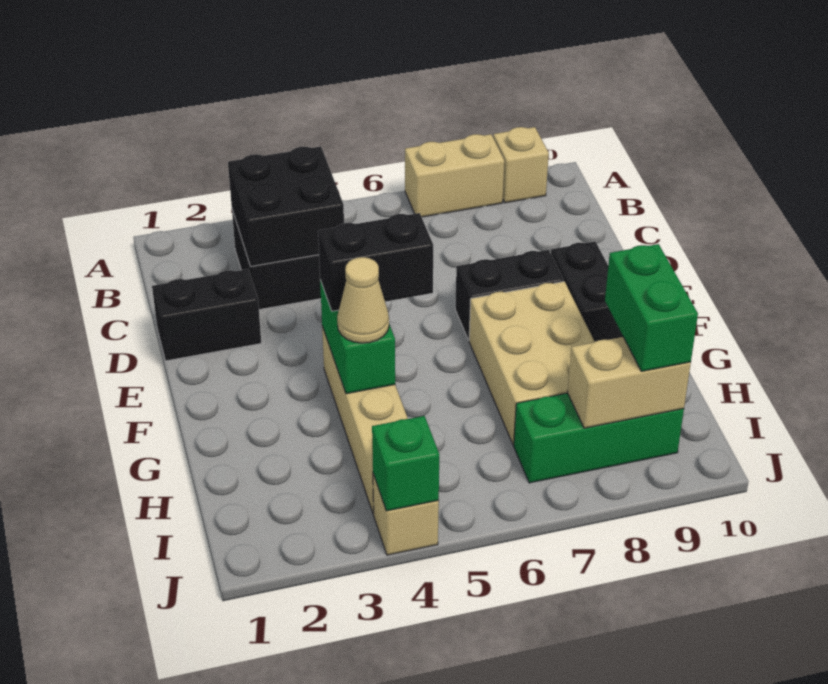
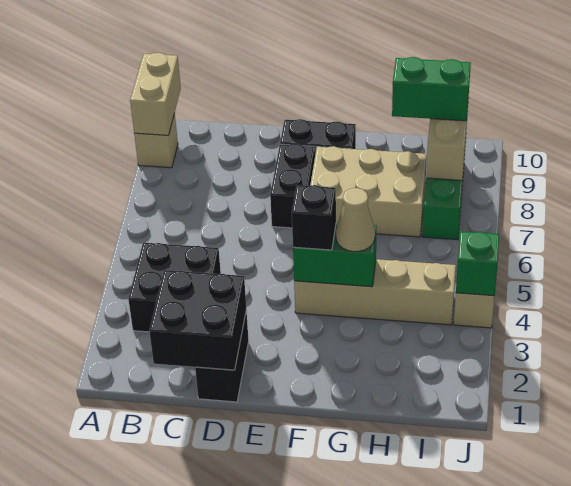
tan brick A7:A8 level 1 -> tan brick A9:A10 level 2
black brick B3:C4 level 2 -> black brick C1:D2 level 2
black brick F4:F5 level 3 -> black brick F4 level 3

